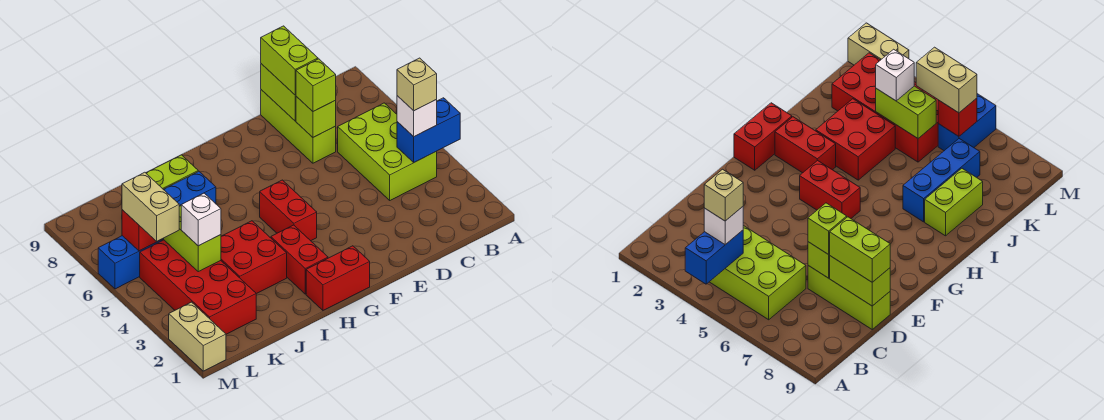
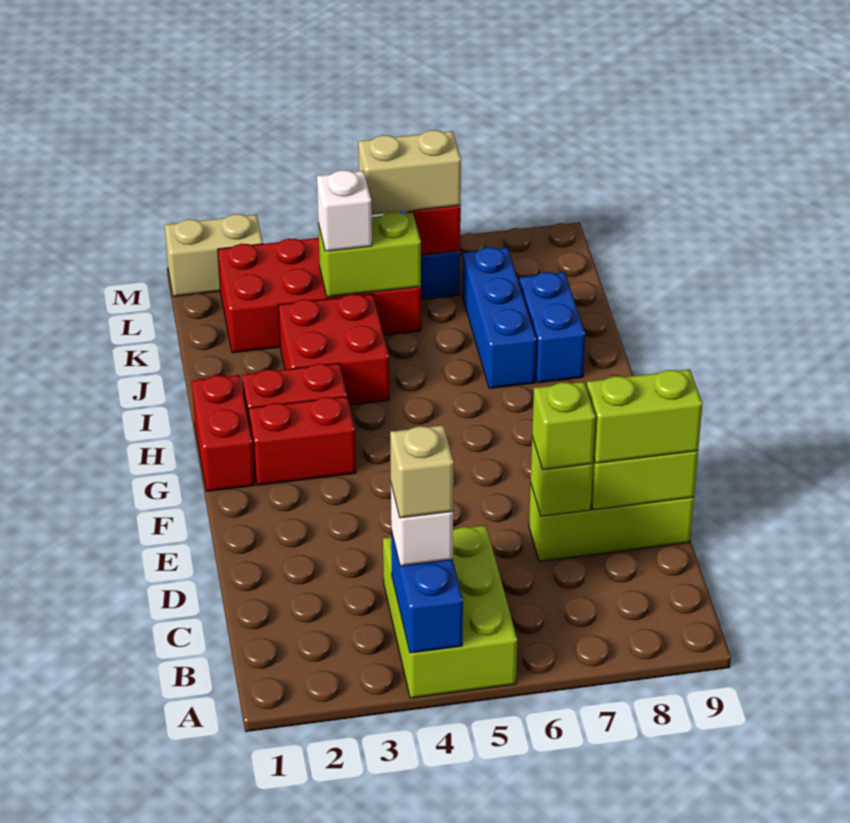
lime brick B4:C6 level 1 -> lime brick A4:C5 level 1
red brick G4:G5 level 1 -> red brick G2:G3 level 1
lime brick I8:J8 level 1 -> blue brick I8:J8 level 1

